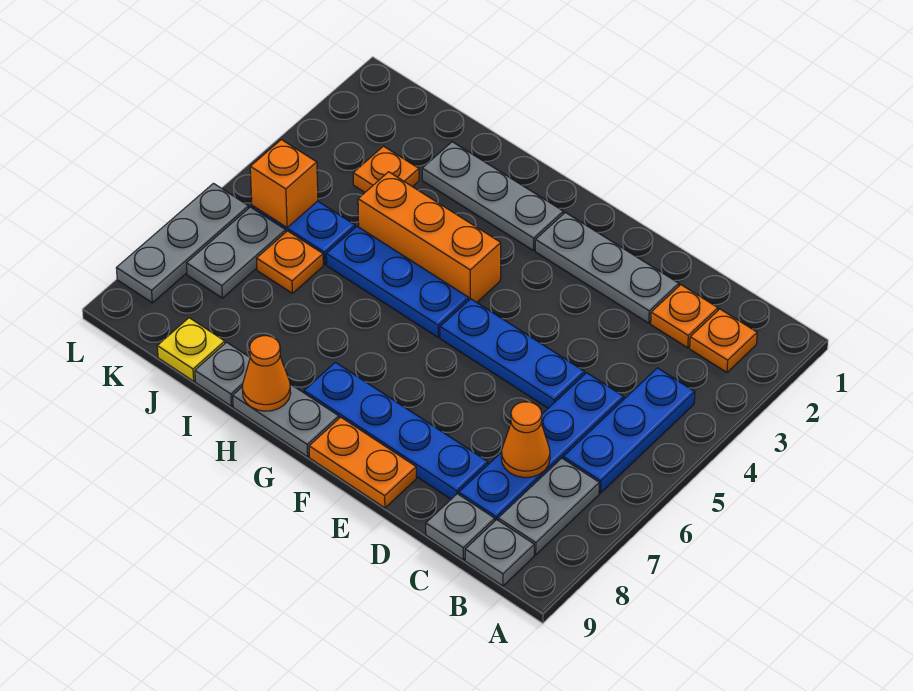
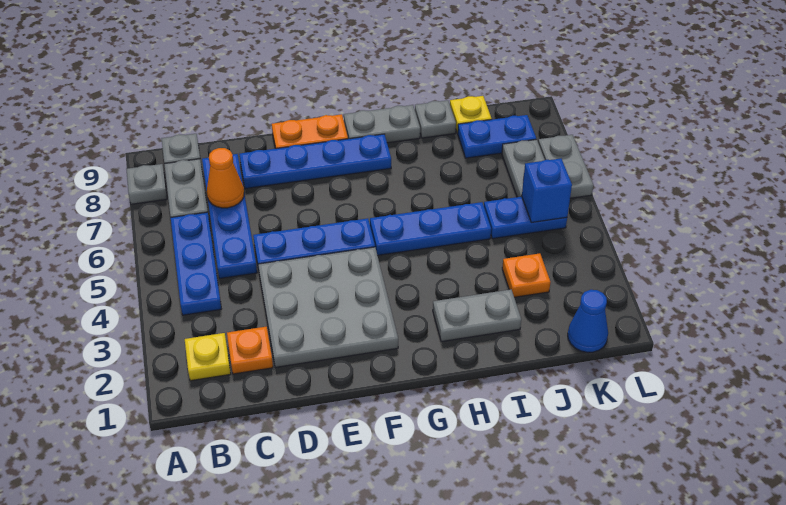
orange plate B2 level 1 -> yellow plate B2 level 1
grey plate C9 level 1 -> grey plate A8 level 1
grey plate D2:F2 level 1 -> grey plate D2:F4 level 1
grey plate G2:I2 level 1 -> grey plate H2:I2 level 1
orange brick G4:I4 level 1 -> none
orange cone H9 level 2 -> none
orange plate J6 level 1 -> none
none -> blue plate J8:K8 level 1
none -> blue cone K1 level 1
orange brick K5 level 2 -> blue brick K5 level 2
grey plate L6:L8 level 1 -> grey plate L6:L7 level 1

